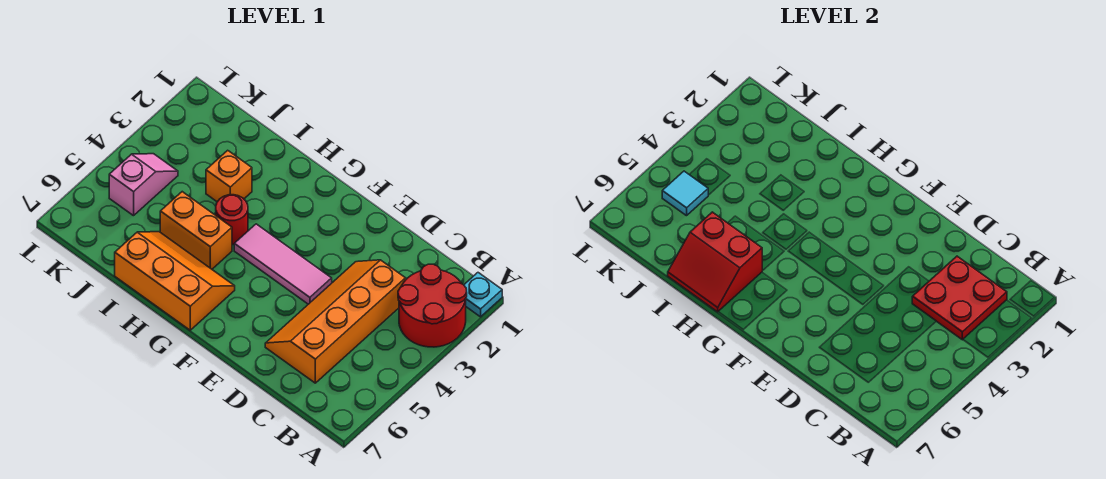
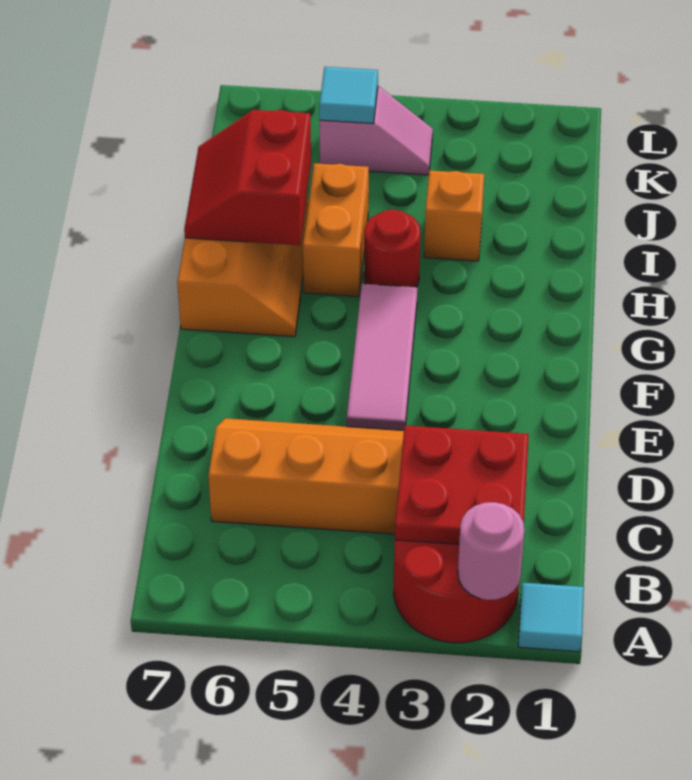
cyan plate A1 level 1 -> cyan tile A1 level 1
none -> pink round brick A2 level 2

